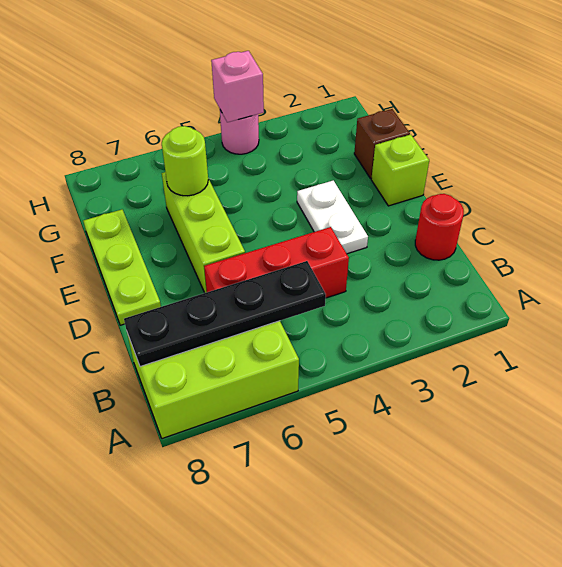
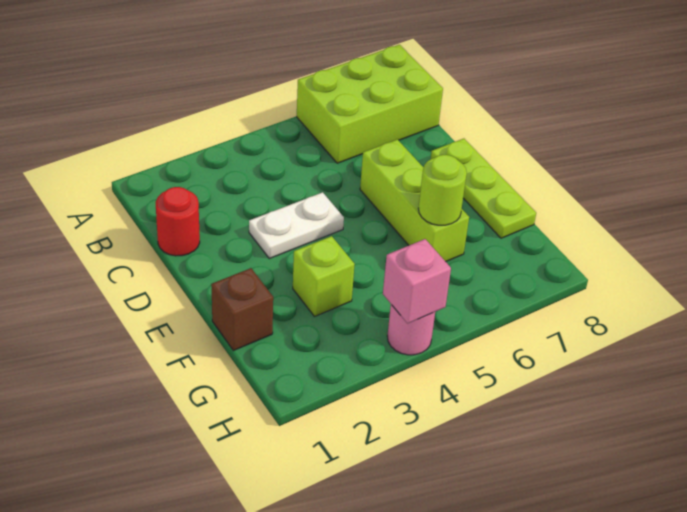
black plate B5:B8 level 2 -> none
red brick C4:C6 level 1 -> none
white plate D3:E3 level 1 -> white plate D3:D4 level 1
lime brick E1 level 1 -> lime brick F3 level 1

